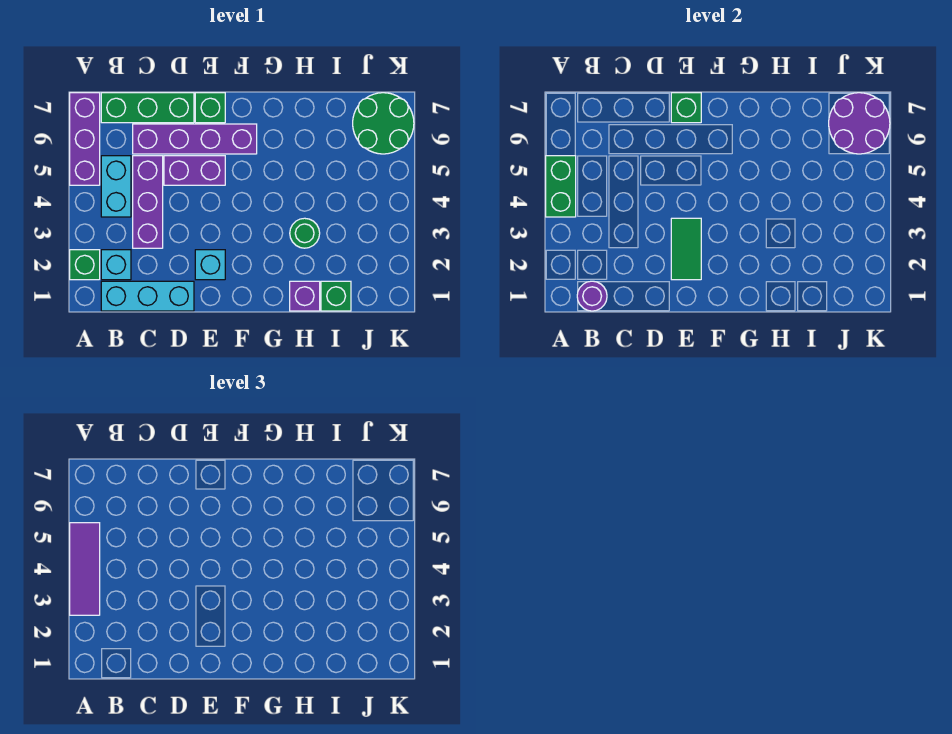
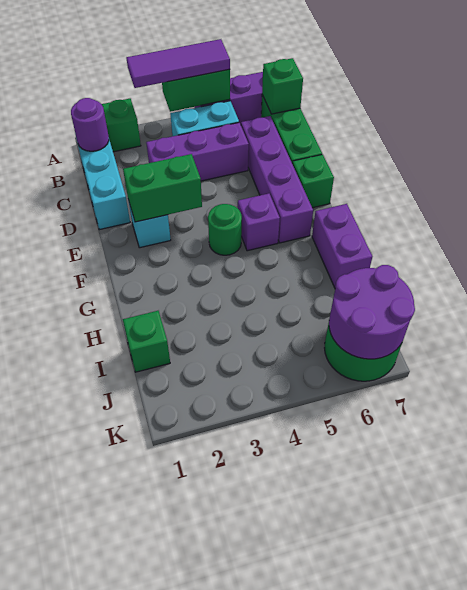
cyan brick B2 level 1 -> none
purple brick D5:E5 level 1 -> purple brick G7:H7 level 1
green tile E2:E3 level 2 -> green brick E2:E3 level 2
green brick E7 level 2 -> green brick B7 level 2
purple brick H1 level 1 -> purple brick F5 level 1
green round brick H3 level 1 -> green round brick F4 level 1

